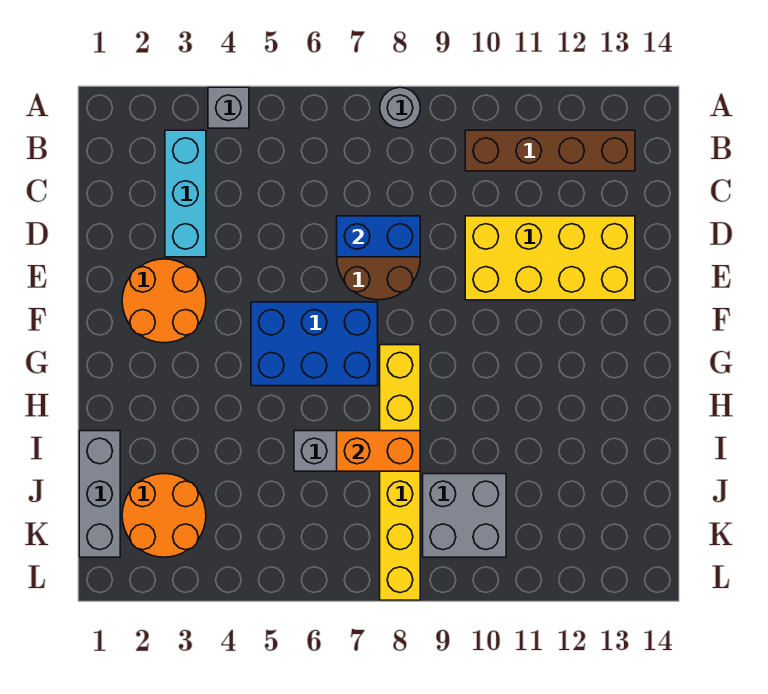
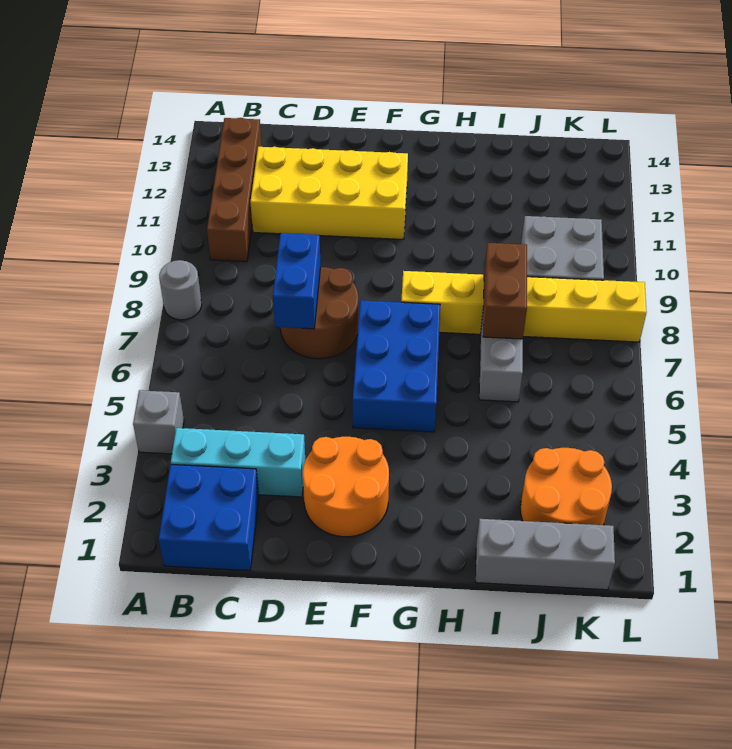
none -> blue brick B1:C2 level 1
yellow brick D10:E13 level 1 -> yellow brick C11:F12 level 1
orange brick I7:I8 level 2 -> brown brick I7:I8 level 2

